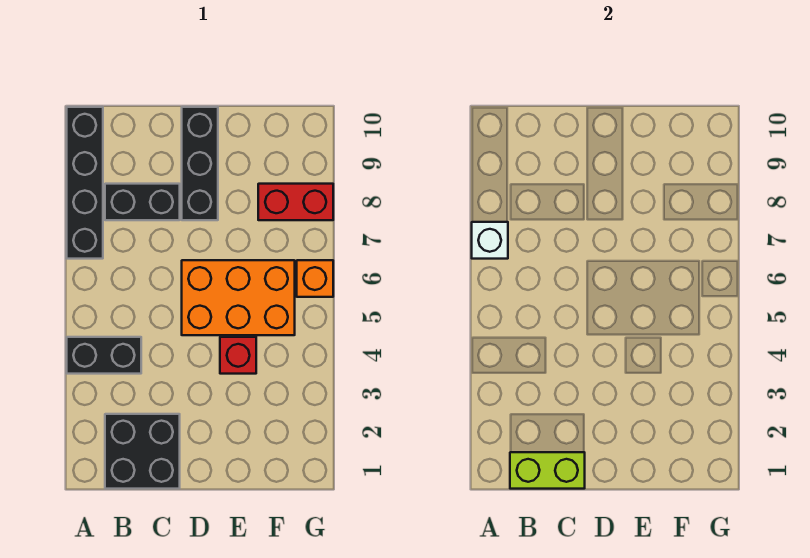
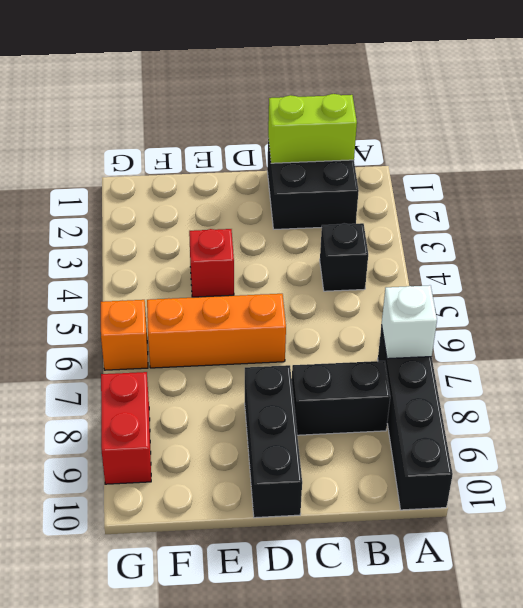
black brick A4:B4 level 1 -> black brick B4 level 1
orange brick D5:F6 level 1 -> orange brick D6:F6 level 1
red brick F8:G8 level 1 -> red brick G8:G9 level 1

